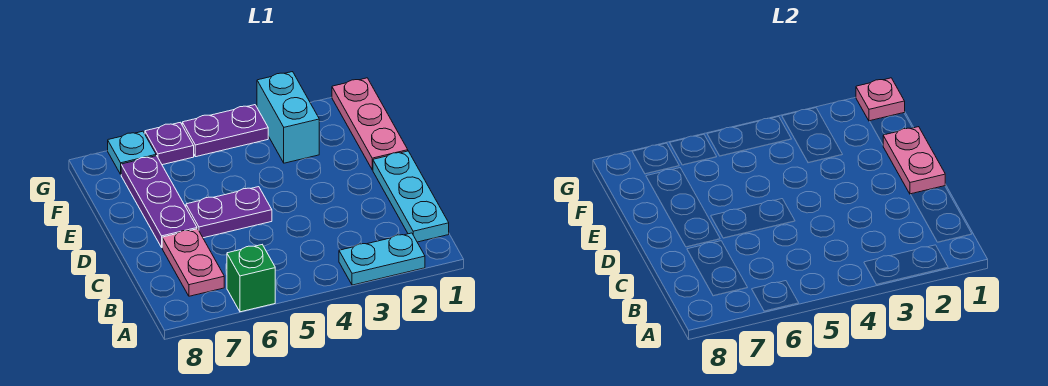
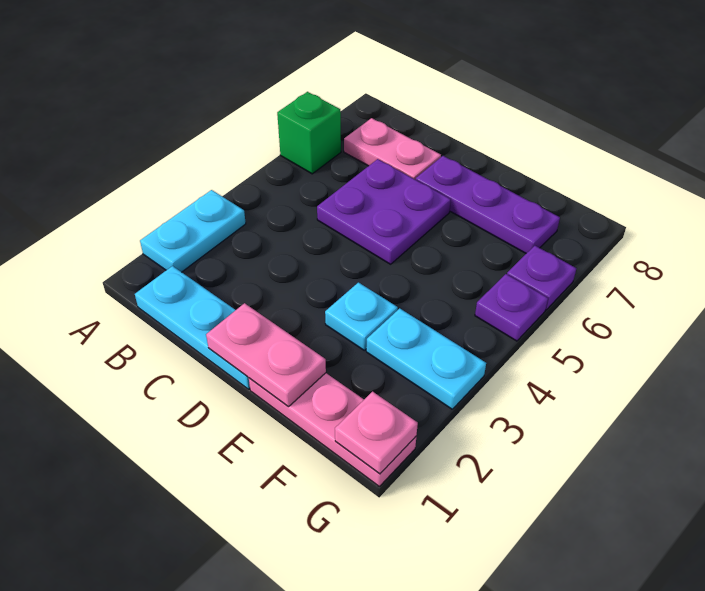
purple plate D5:D6 level 1 -> purple plate C5:D6 level 1
cyan brick F3:G3 level 1 -> cyan plate F3:G3 level 1
purple plate G4:G5 level 1 -> purple plate G5 level 1
cyan plate G7 level 1 -> cyan plate E3 level 1

